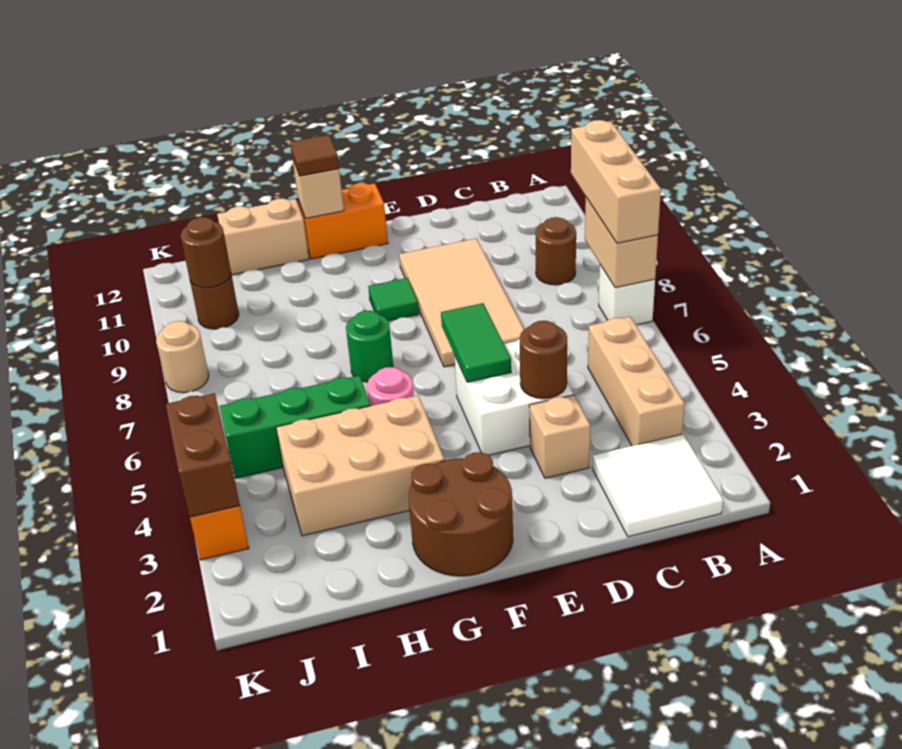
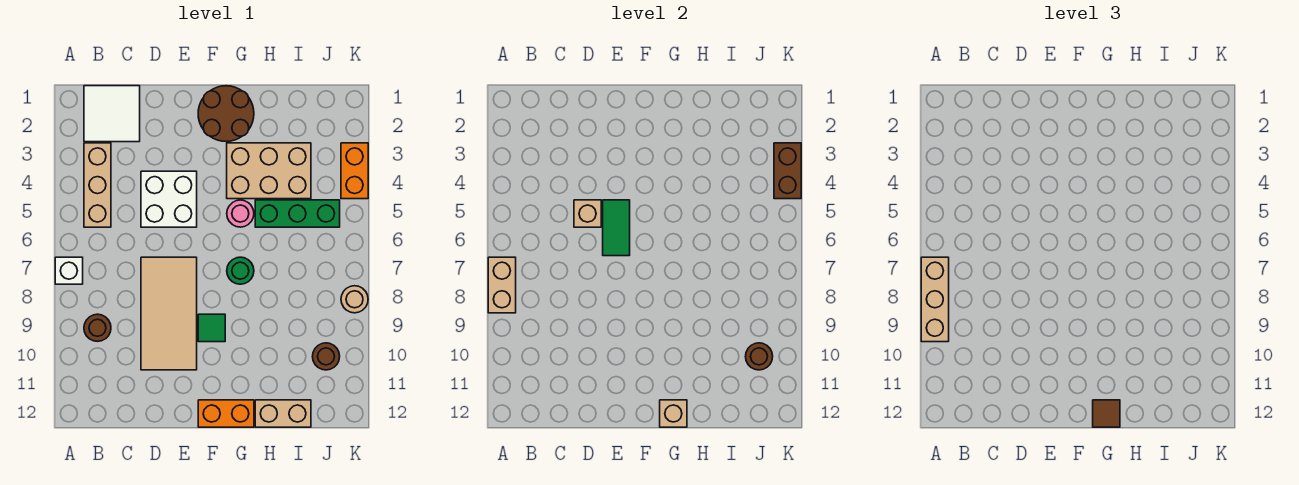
tan brick D3 level 1 -> tan brick D5 level 2
brown round brick D4 level 2 -> none

